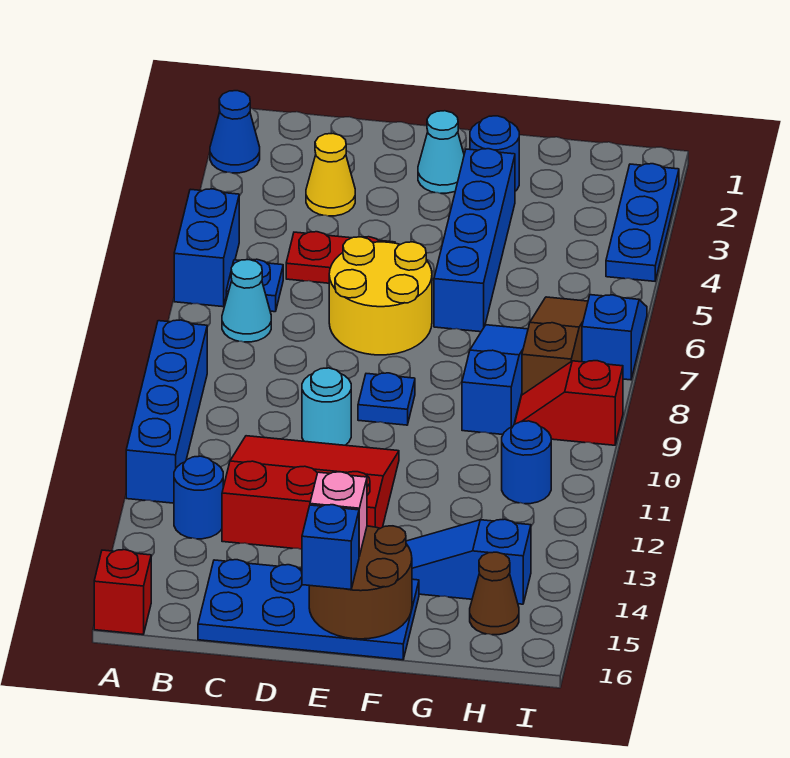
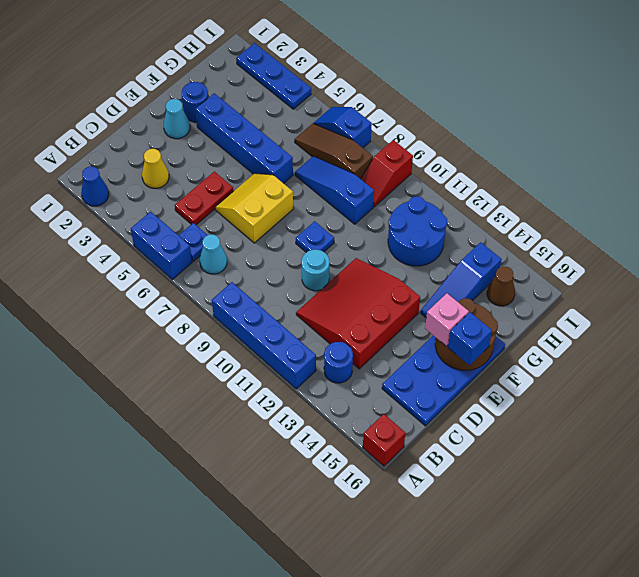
yellow round brick D6:E7 level 1 -> yellow slope D6:E7 level 1 top 7
blue round brick H11 level 1 -> blue round brick G11:H12 level 1

